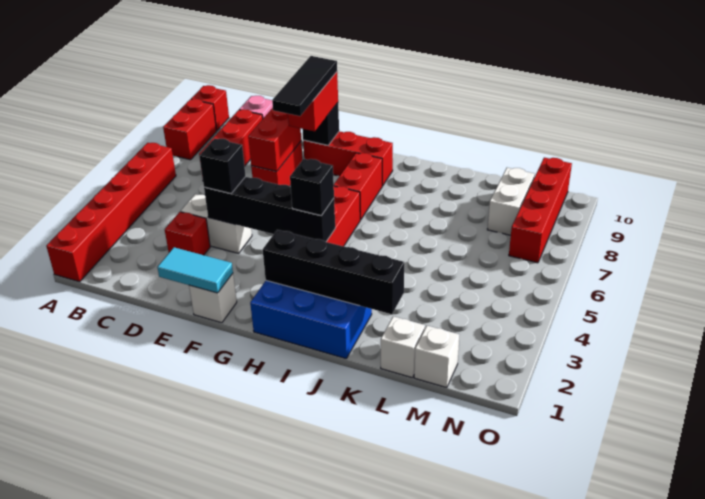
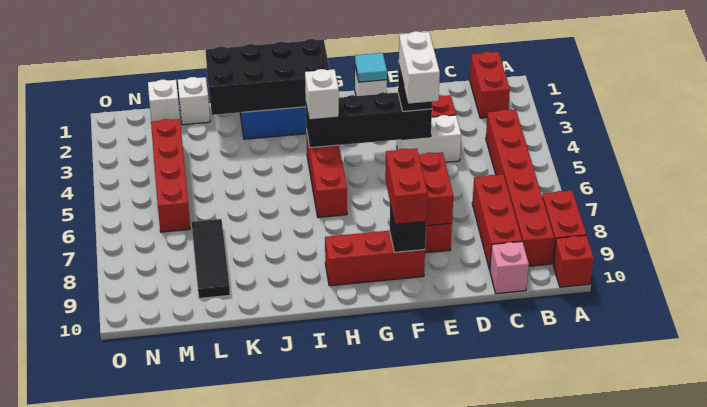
red brick A1:A6 level 1 -> red brick B4:B9 level 1
cyan tile E1:F1 level 2 -> cyan tile F1 level 2
black tile F7:F9 level 4 -> black tile L7:L9 level 1
black brick H2:K2 level 2 -> black brick H1:K2 level 2
black brick H4 level 3 -> white brick H4 level 3
red brick H7:H8 level 1 -> red brick B1:B2 level 1
white brick M8:M9 level 1 -> white brick E4:E5 level 4
red brick N7:N10 level 1 -> red brick M3:M6 level 1

